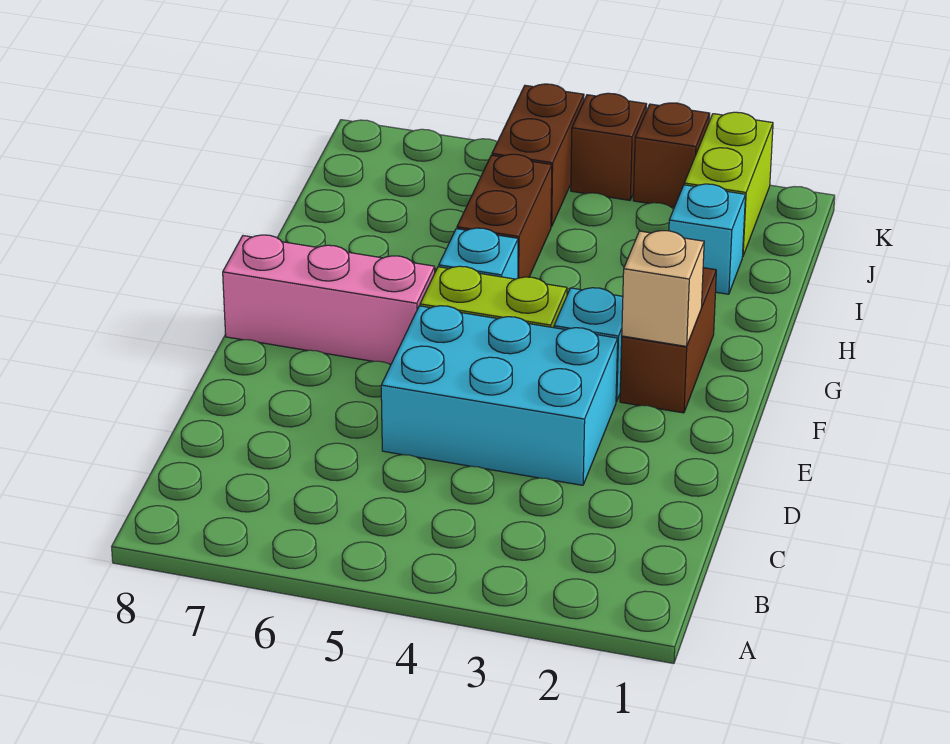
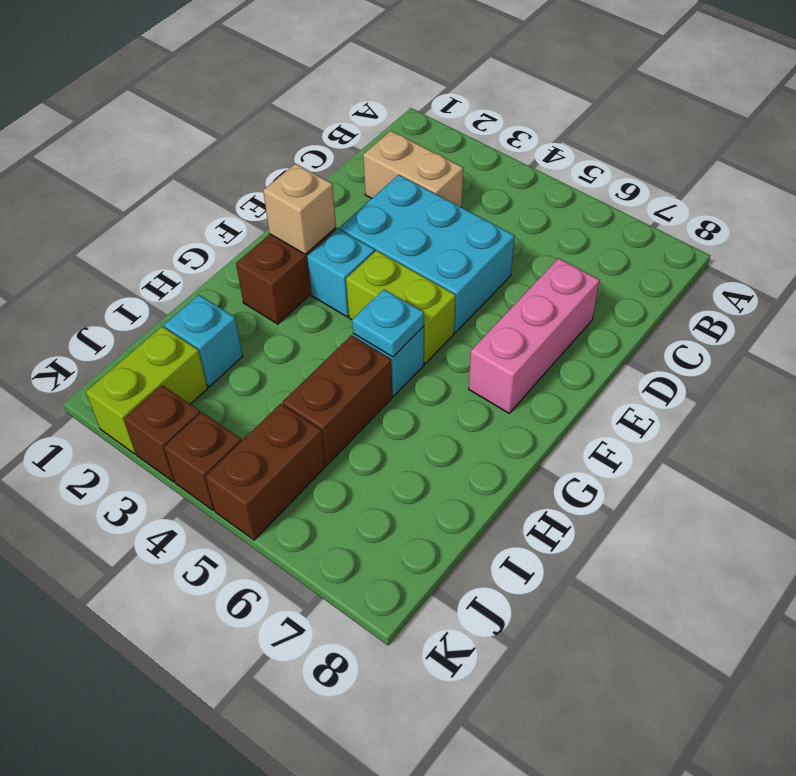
none -> tan brick C2:C3 level 1
pink brick F6:F8 level 1 -> pink brick D7:F7 level 1
none -> cyan plate G5 level 2

